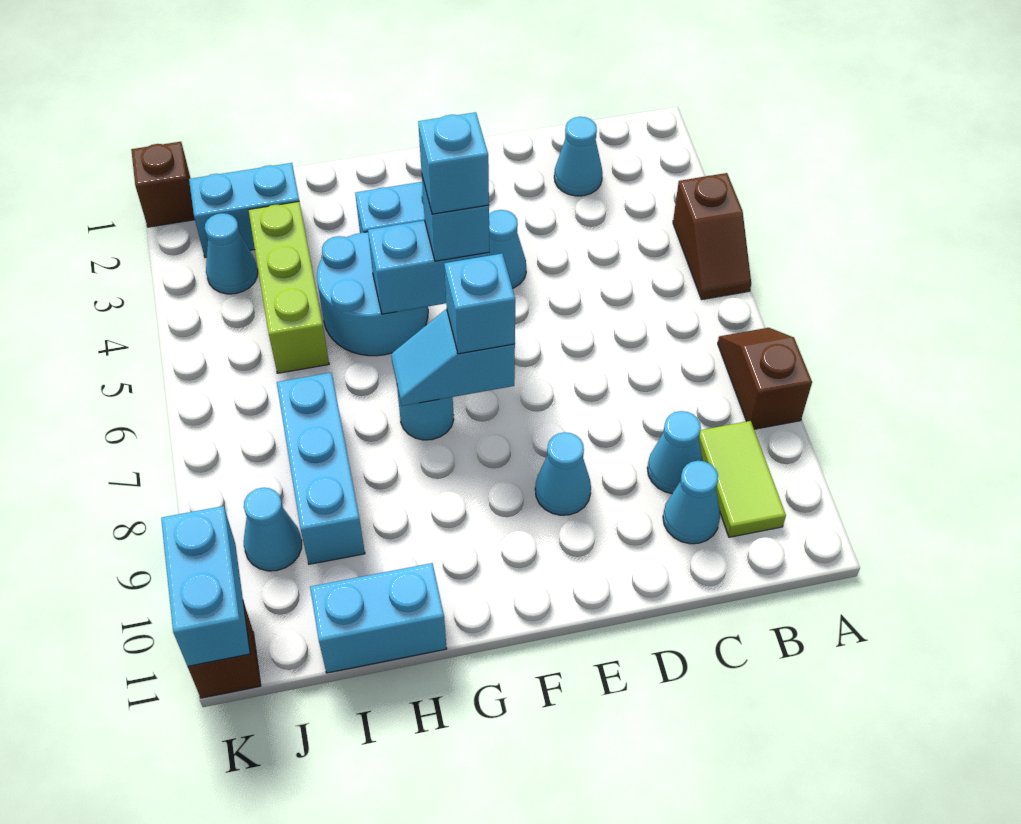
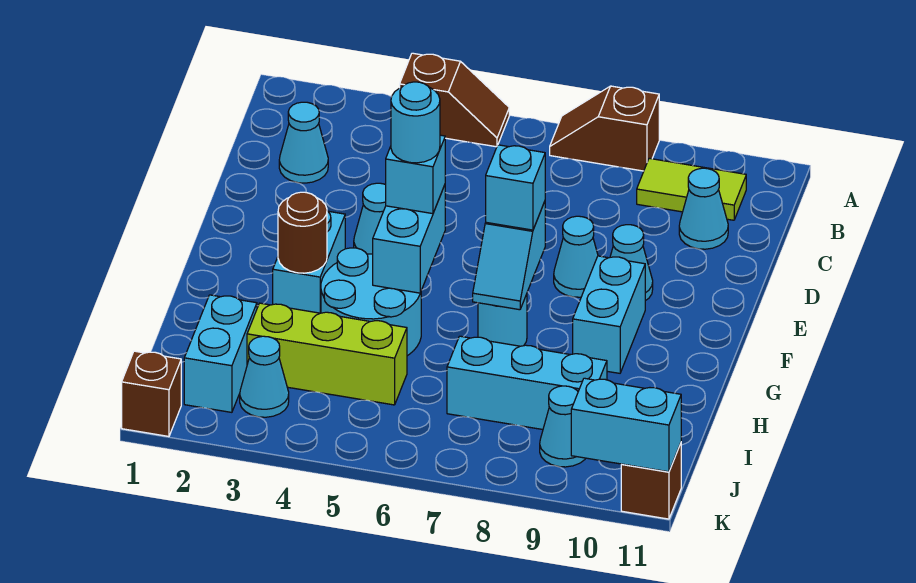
cyan cone C9 level 1 -> cyan cone E8 level 1
cyan brick F5 level 4 -> cyan round brick F5 level 4
none -> brown round brick G3 level 2
cyan brick H11:I11 level 1 -> cyan brick F9:G9 level 1

